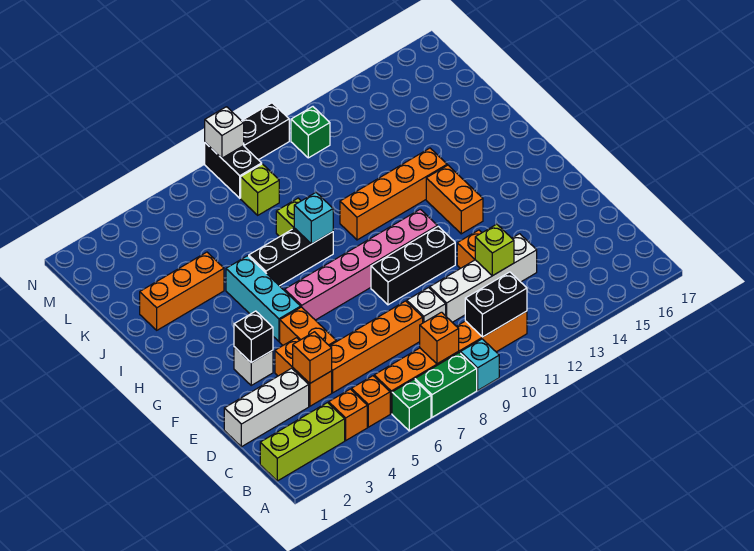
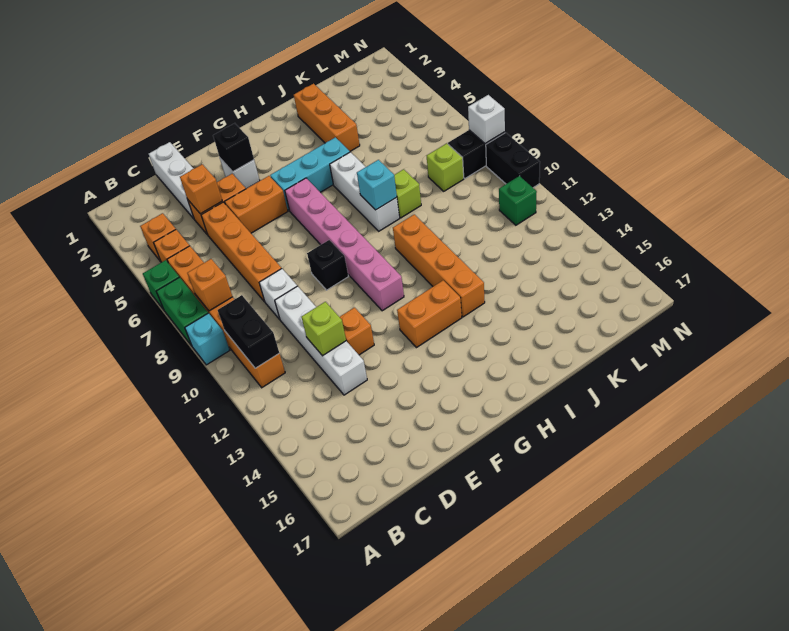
lime brick B1:B3 level 1 -> none
black brick F9:F11 level 1 -> black brick F9 level 1
black brick I6:I8 level 1 -> white brick I6:I8 level 1

